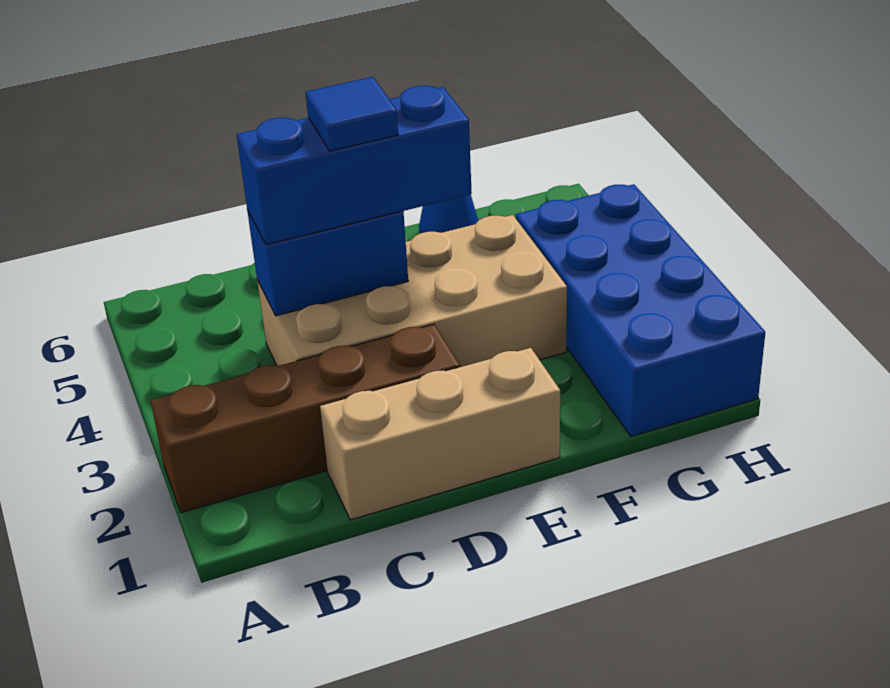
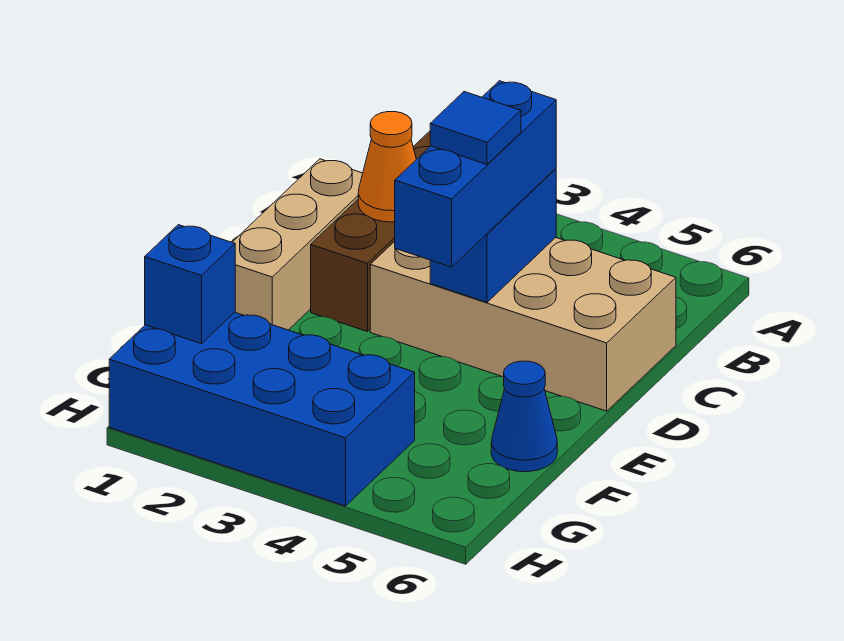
none -> orange cone C2 level 2
tan brick C3:F4 level 1 -> tan brick C3:D6 level 1
none -> blue brick G1 level 2

